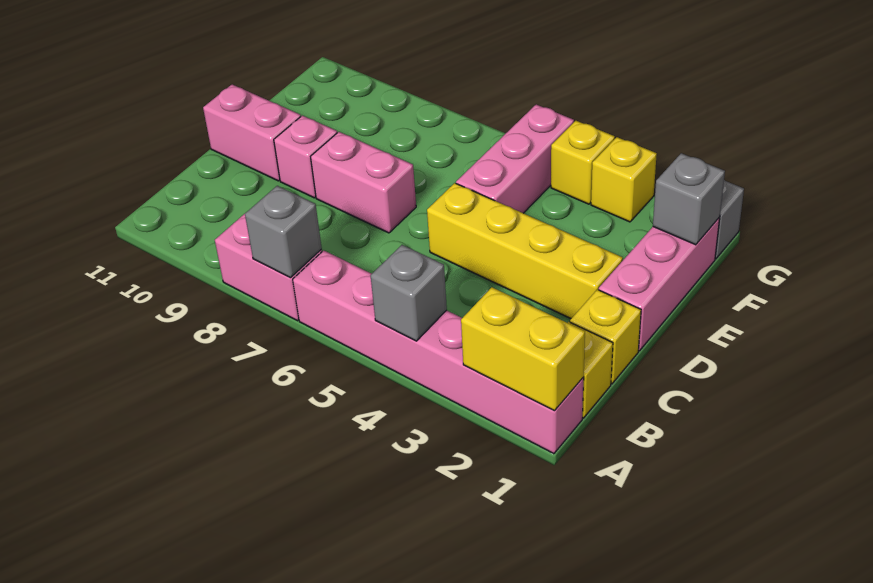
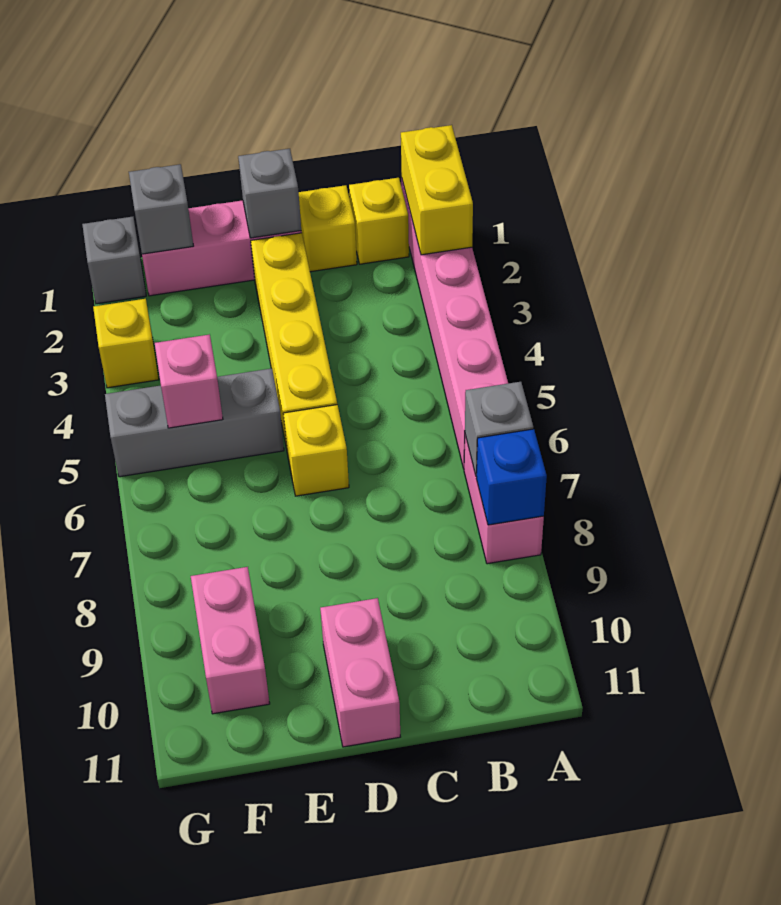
grey brick A4 level 2 -> grey brick D1 level 2
none -> blue brick A8 level 2
pink brick D7:D8 level 1 -> pink brick F9:F10 level 1
pink brick D9 level 1 -> pink brick F5 level 2
pink brick E5:G5 level 1 -> grey brick E5:G5 level 1
yellow brick G4 level 1 -> yellow brick D6 level 1

